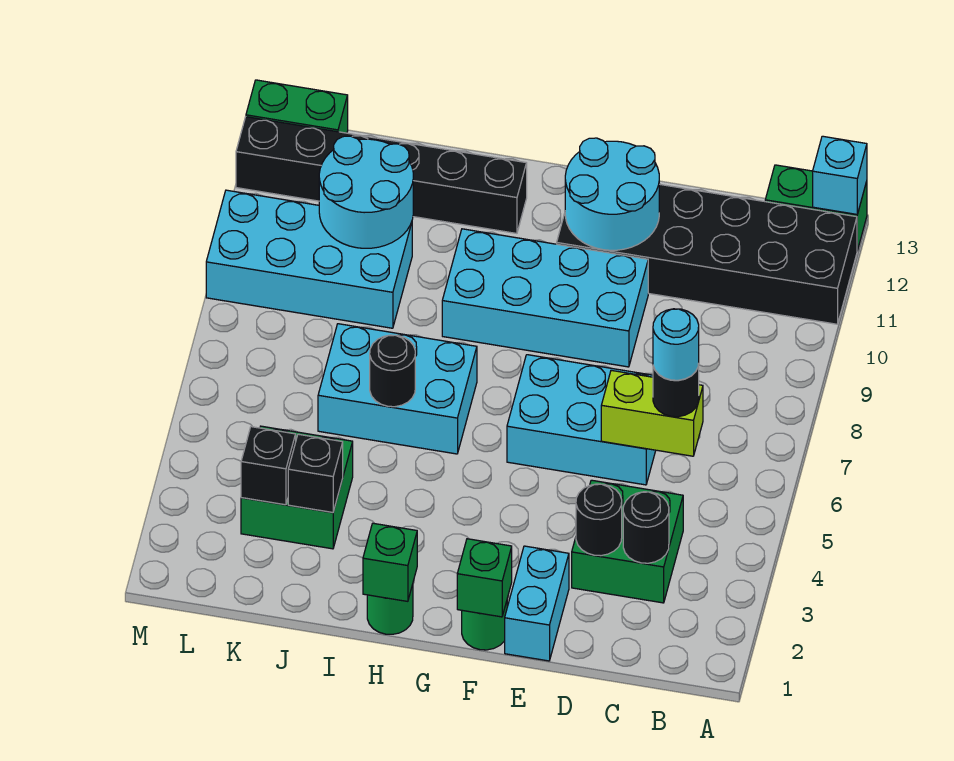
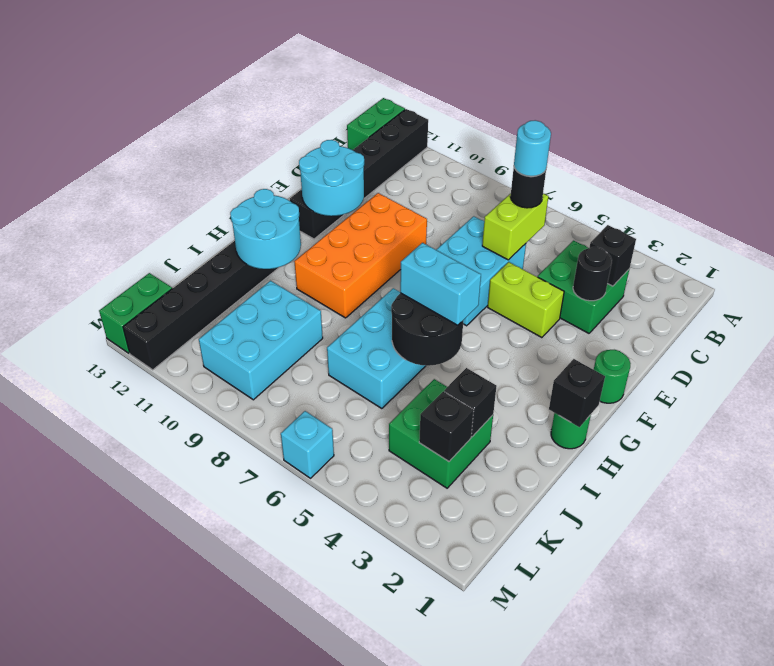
black brick A11:F12 level 1 -> black brick A12:F12 level 1
cyan brick A13 level 2 -> cyan brick M6 level 1
black round brick C3 level 2 -> black brick C3 level 2
cyan brick E1:E2 level 1 -> cyan brick H5:H6 level 3
none -> lime brick E4:E5 level 1
cyan brick E9:H10 level 1 -> orange brick E9:H10 level 1
green brick F1 level 2 -> none
green brick H1 level 2 -> black brick H1 level 2
black round brick I6 level 2 -> black round brick H5:I6 level 2
cyan brick J9:M10 level 1 -> cyan brick J9:L10 level 1
cyan round brick J10:K11 level 2 -> cyan round brick H11:I12 level 2

